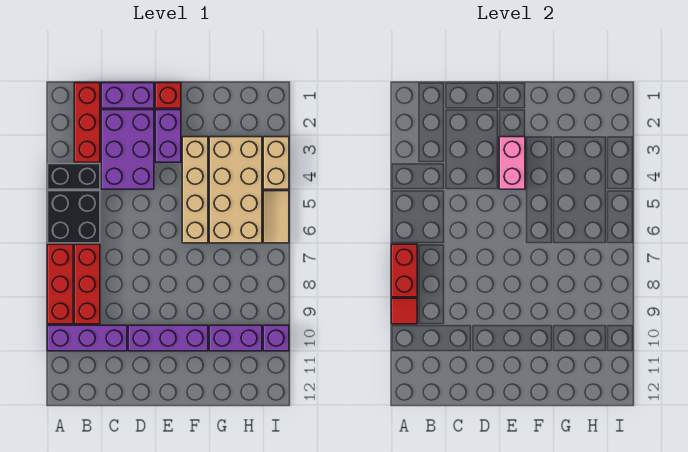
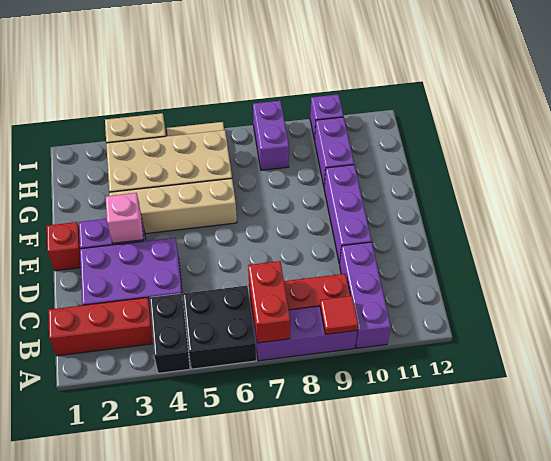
red brick A7:A9 level 1 -> purple brick A7:A9 level 1
red brick A7:A8 level 2 -> red brick A7:B7 level 2
purple brick C1:D1 level 1 -> purple brick H8:I8 level 1
pink brick E3:E4 level 2 -> pink brick E3 level 2

